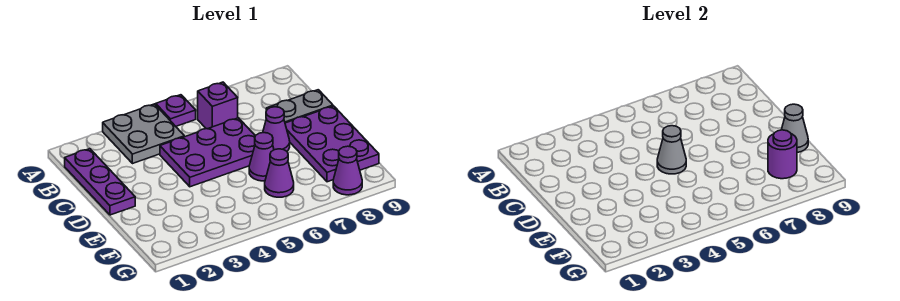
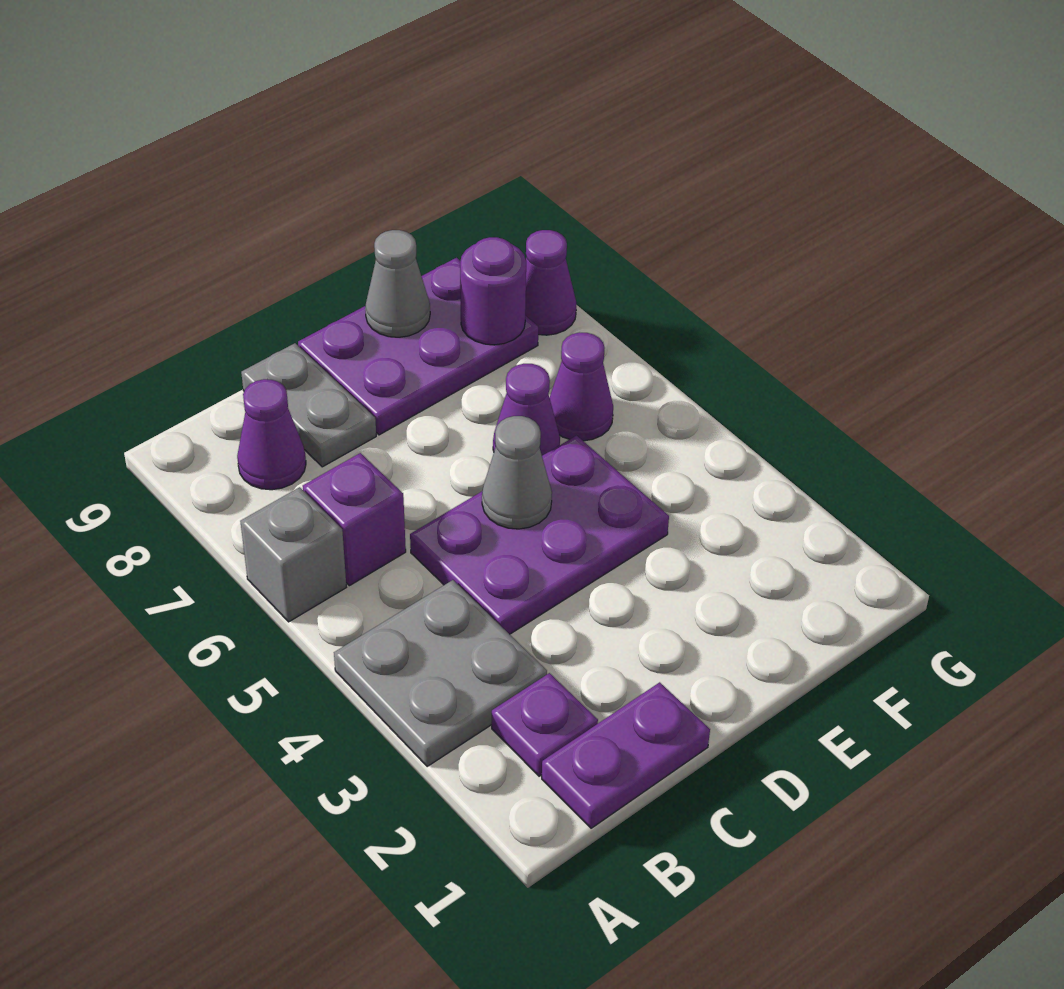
purple plate A5 level 1 -> purple plate B2 level 1
none -> grey brick A6 level 1
purple plate B1:D1 level 1 -> purple plate B1:C1 level 1
purple plate C4:D6 level 1 -> purple plate C4:E5 level 1
purple cone D7 level 1 -> purple cone B8 level 1

